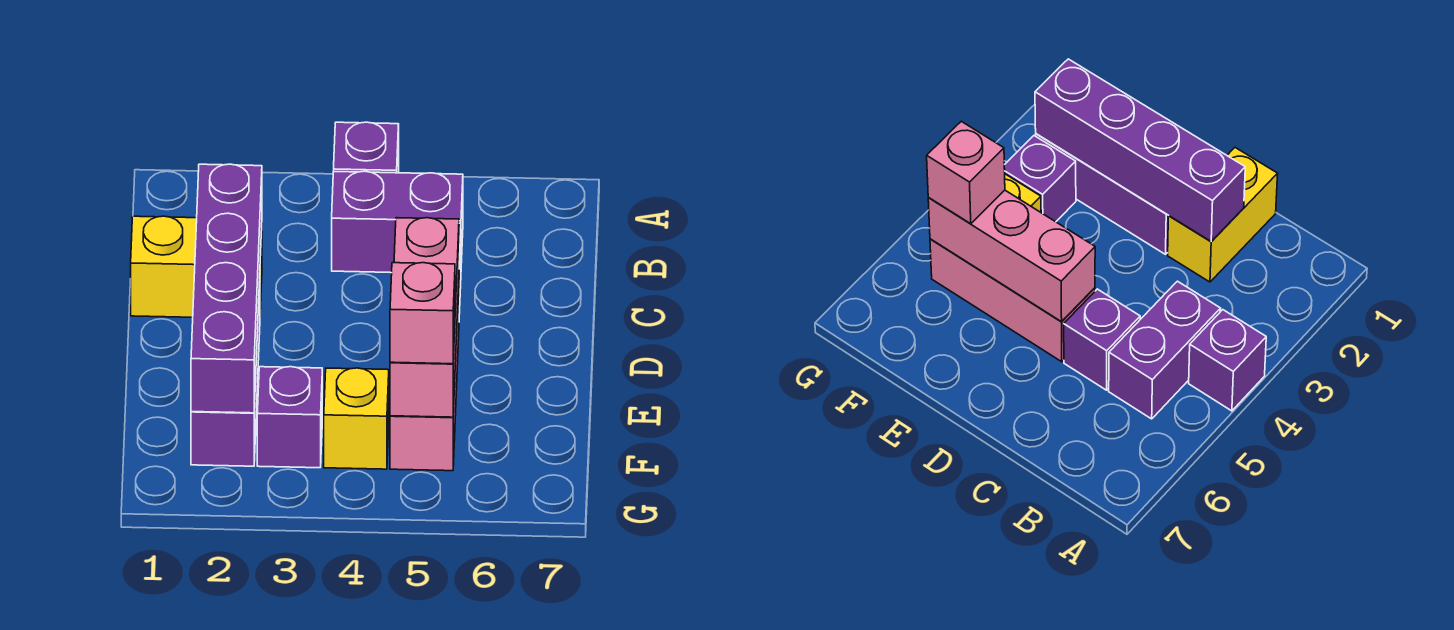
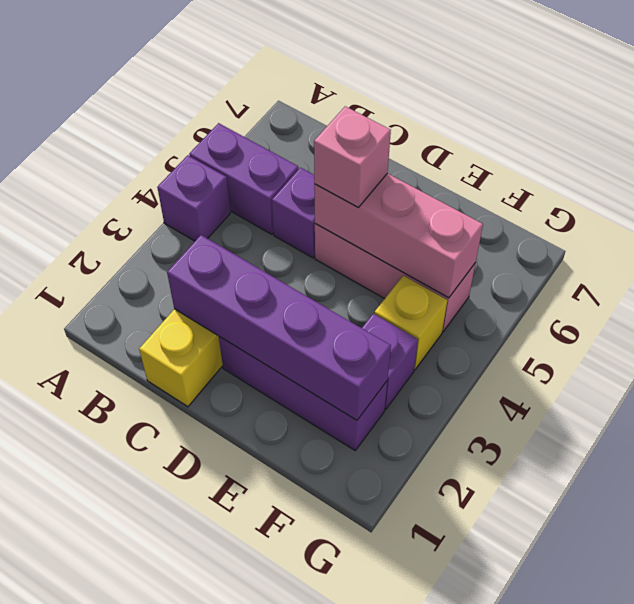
purple brick B4:B5 level 1 -> purple brick A5:B5 level 1
pink brick F5 level 3 -> pink brick D5 level 3

